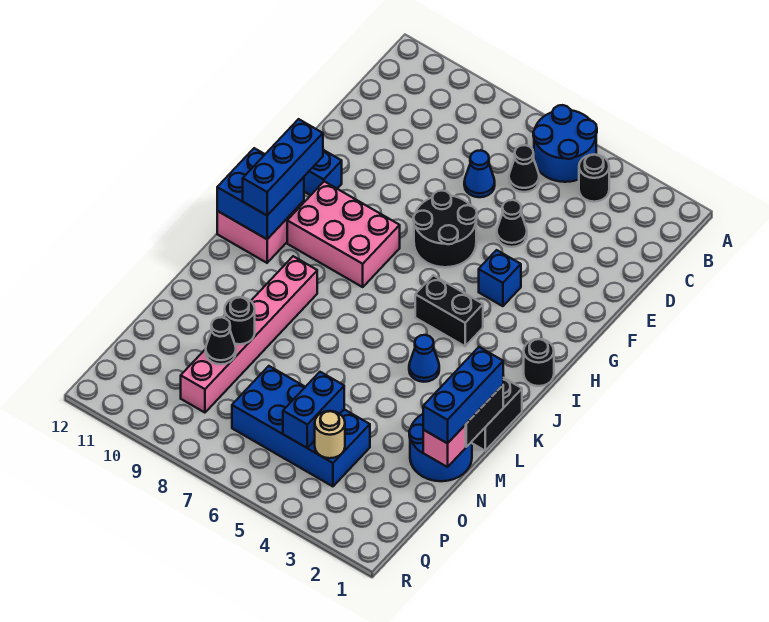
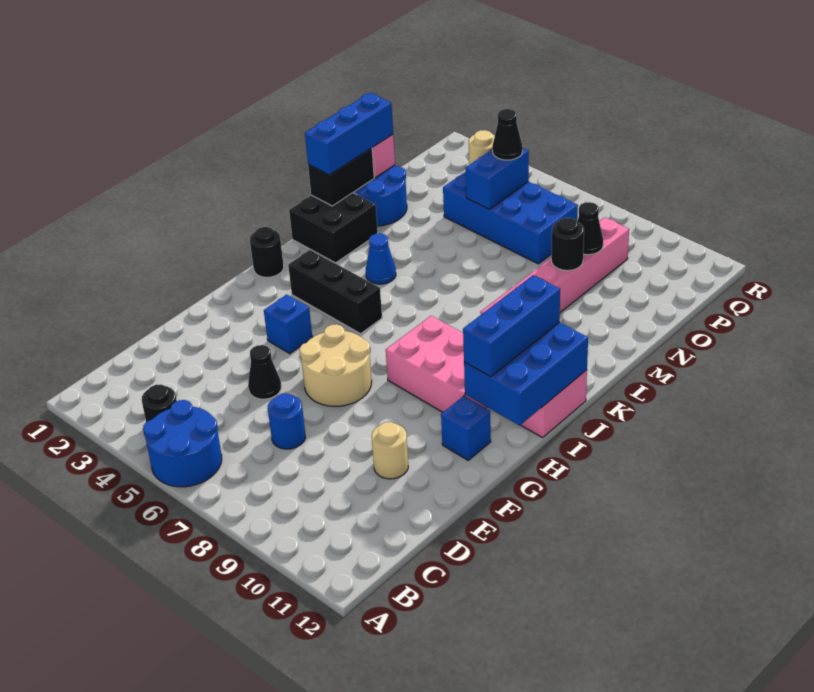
black cone C6 level 1 -> black cone P5 level 3
blue cone D7 level 1 -> blue round brick D7 level 1
none -> tan round brick E10 level 1
black round brick F6:G7 level 1 -> tan round brick F6:G7 level 1
black brick I4:I5 level 1 -> black brick I3:I5 level 1
blue brick I11:J12 level 2 -> blue brick H11:J12 level 2

